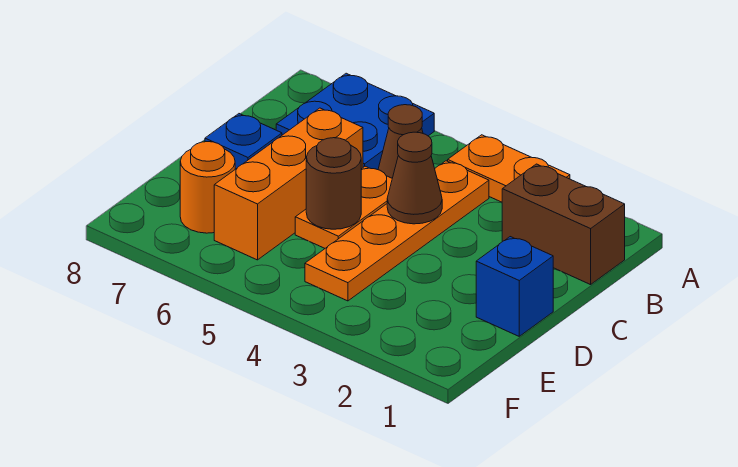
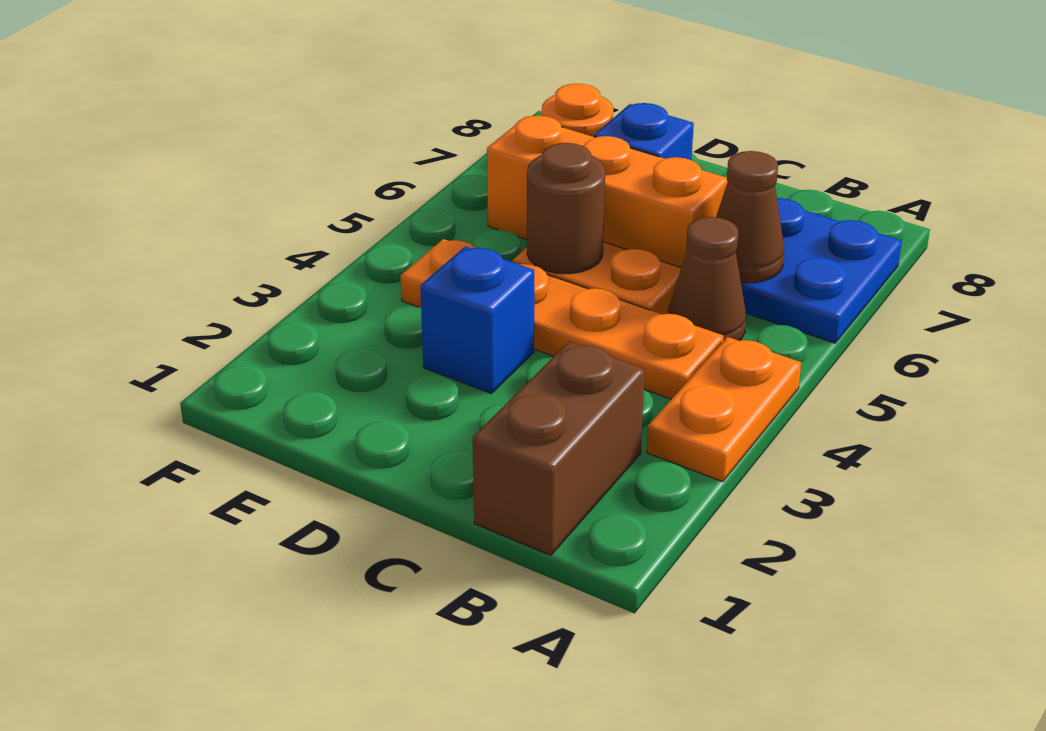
brown cone C4 level 2 -> brown cone B6 level 2
blue brick D1 level 1 -> blue brick D3 level 1

